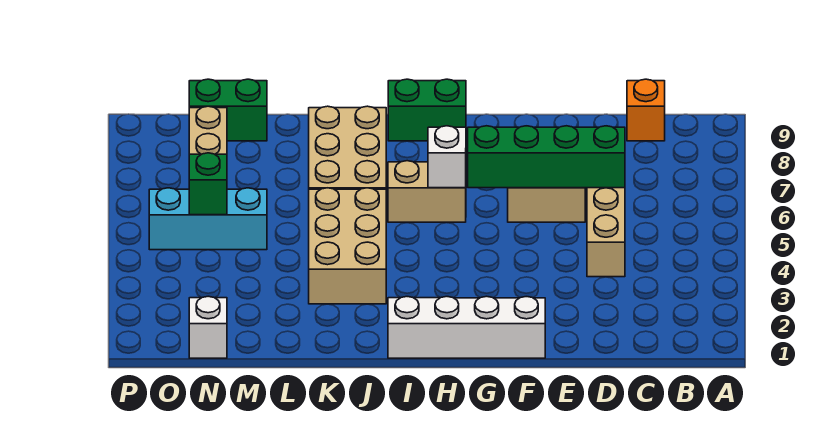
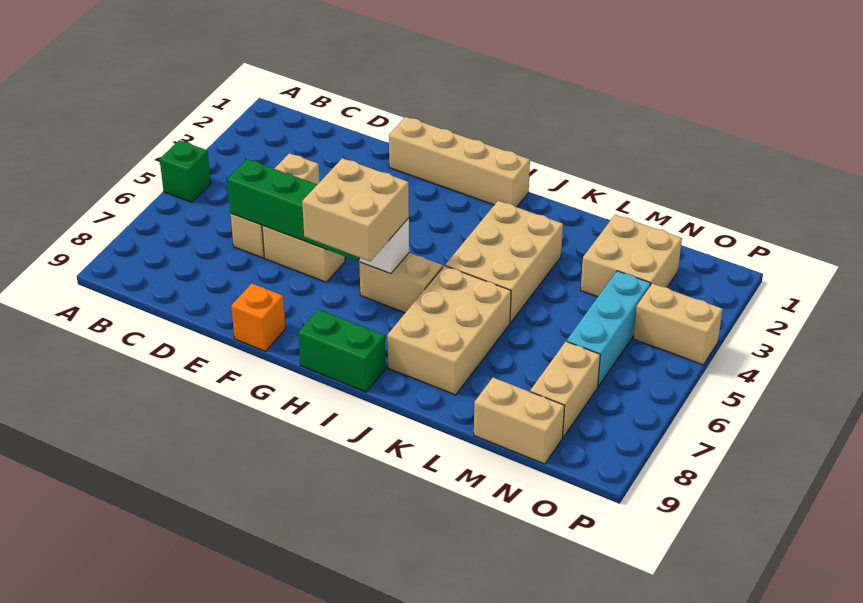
orange brick C9 level 1 -> orange brick F9 level 1
white brick F1:I1 level 1 -> tan brick F1:I1 level 1
none -> tan brick G6:H7 level 3
none -> tan brick M2:N3 level 1
cyan brick M5:O5 level 1 -> cyan brick N4:N6 level 1
green brick M9:N9 level 1 -> tan brick M9:N9 level 1
white brick N1 level 1 -> none
green brick N5 level 2 -> green brick A5 level 1
none -> tan brick O4:P4 level 1

